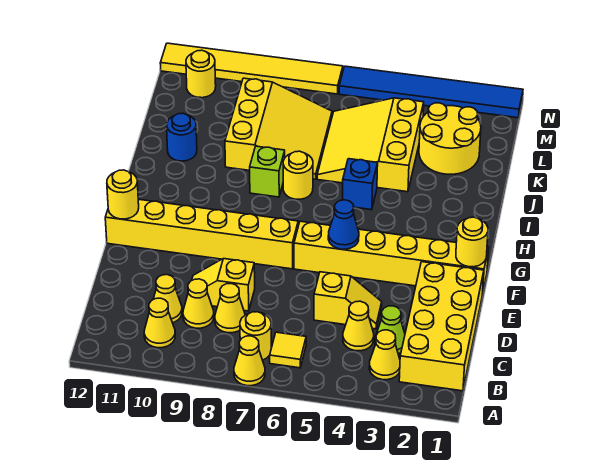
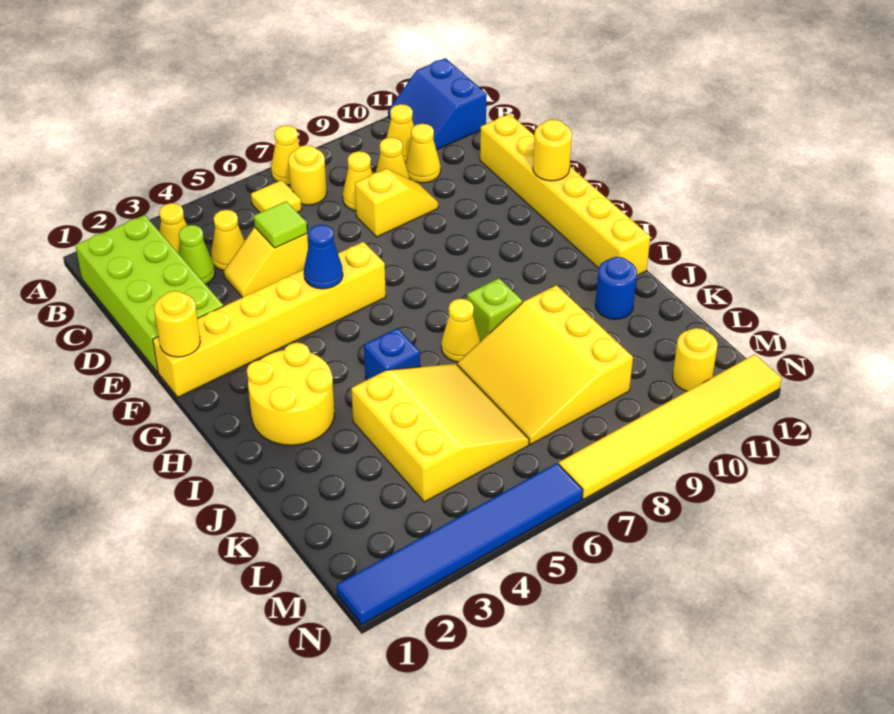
none -> blue slope A11:B12 level 1 top 12
yellow brick B1:E2 level 1 -> lime brick B1:E2 level 1
none -> lime tile D5 level 2
yellow brick F7:F12 level 1 -> yellow brick D12:I12 level 1
yellow round brick I7 level 1 -> yellow cone I7 level 1
yellow round brick K2:L3 level 1 -> yellow round brick H2:I3 level 1

